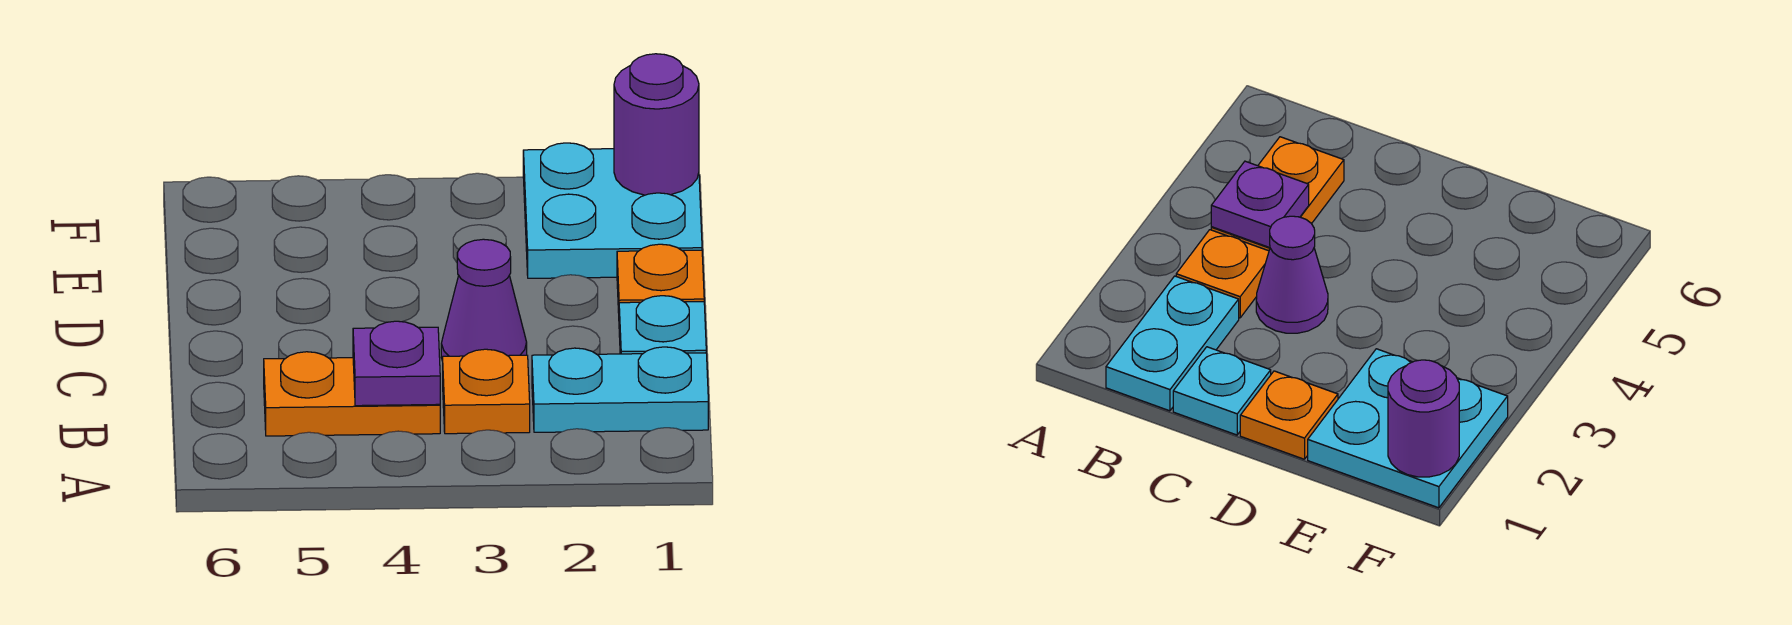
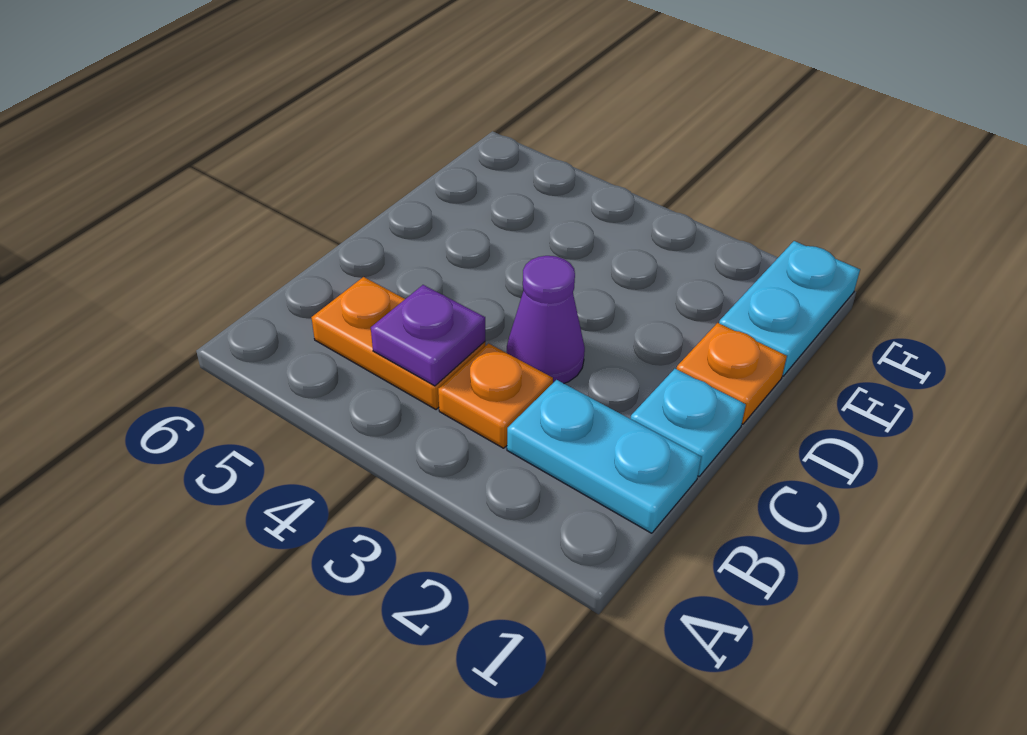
cyan plate E1:F2 level 1 -> cyan plate E1:F1 level 1
purple round brick F1 level 2 -> none

